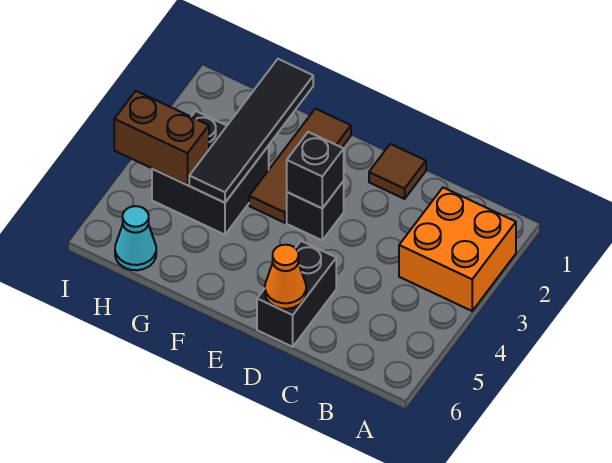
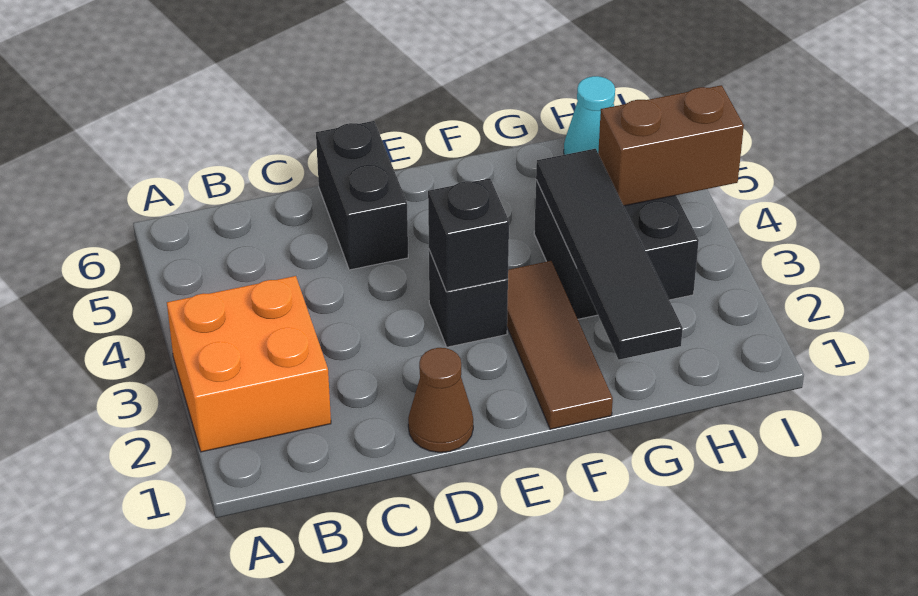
brown tile D1 level 1 -> brown cone D1 level 1
orange cone D6 level 2 -> none

